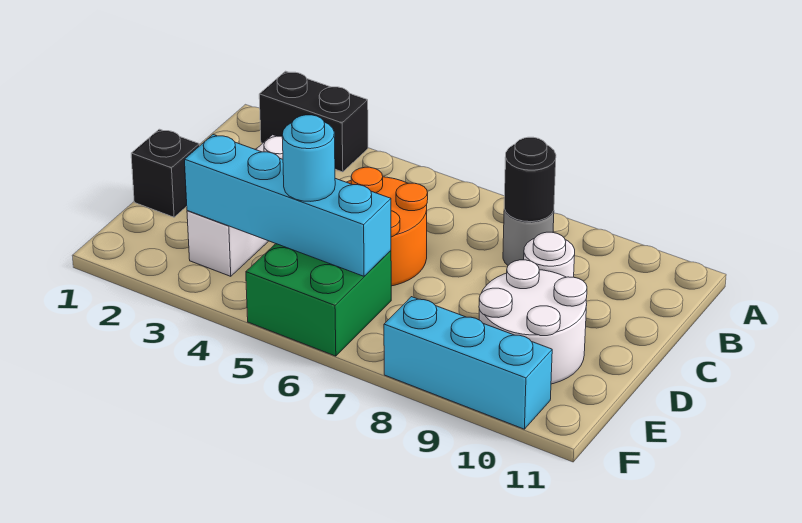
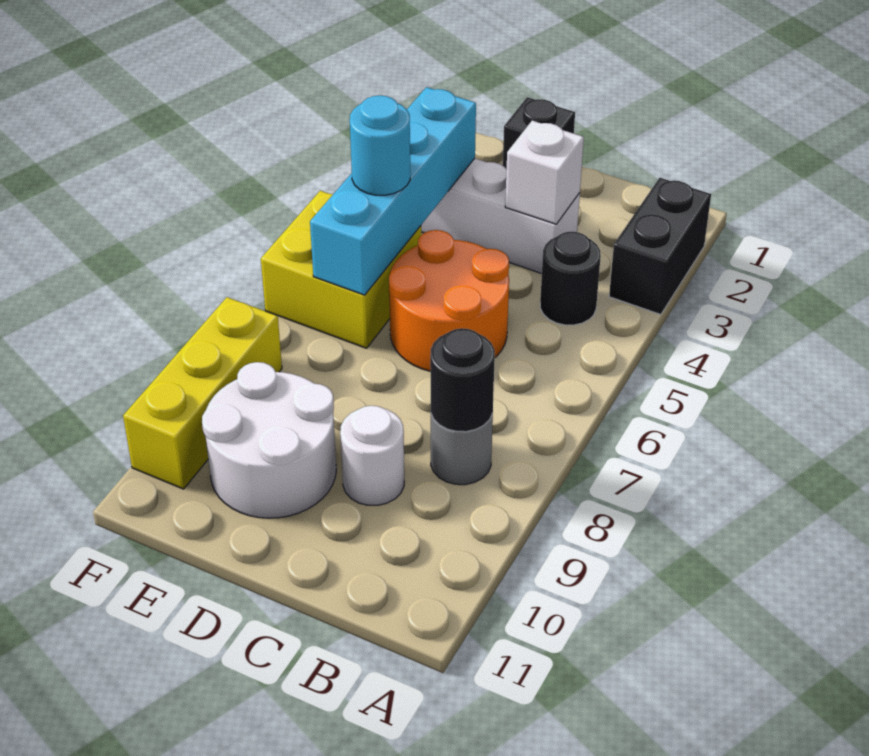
none -> black round brick B4 level 1
none -> white brick C3 level 2
green brick E5:F6 level 1 -> yellow brick E5:F6 level 1
cyan brick F8:F10 level 1 -> yellow brick F8:F10 level 1

